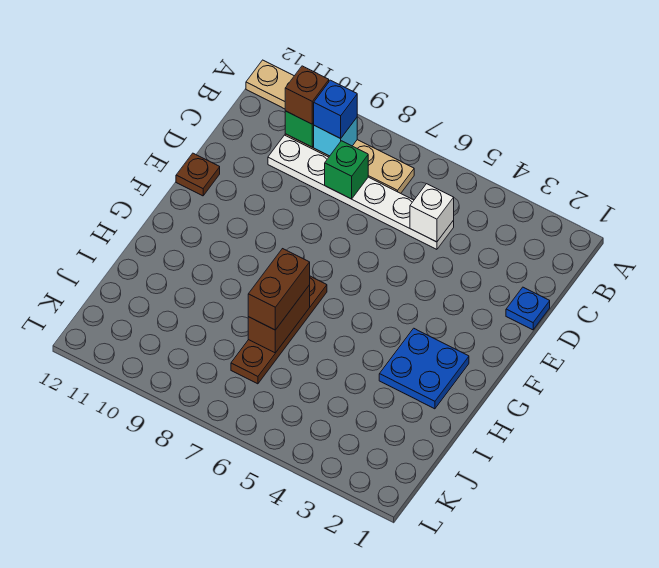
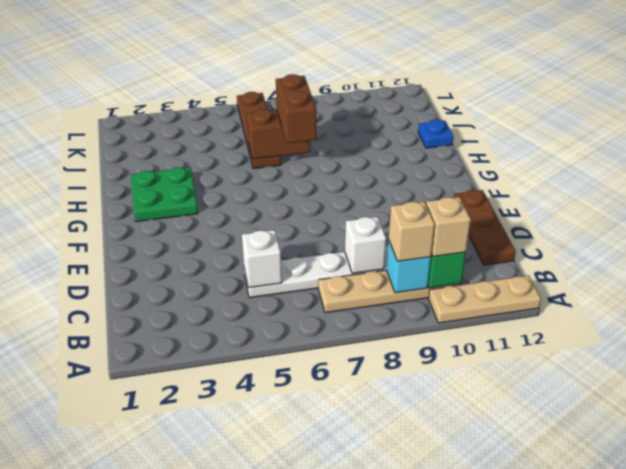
blue brick B9 level 3 -> tan brick B9 level 3
brown brick B10 level 3 -> tan brick B10 level 3
green brick C8 level 2 -> white brick C8 level 2
blue plate D1 level 1 -> blue plate I12 level 1
brown plate E12 level 1 -> brown plate C12:E12 level 1
blue plate G2:H3 level 1 -> green plate G2:H3 level 1
brown plate G7:J7 level 1 -> brown plate I6:L6 level 1
brown brick H7:I7 level 2 -> brown brick I6:I7 level 2

